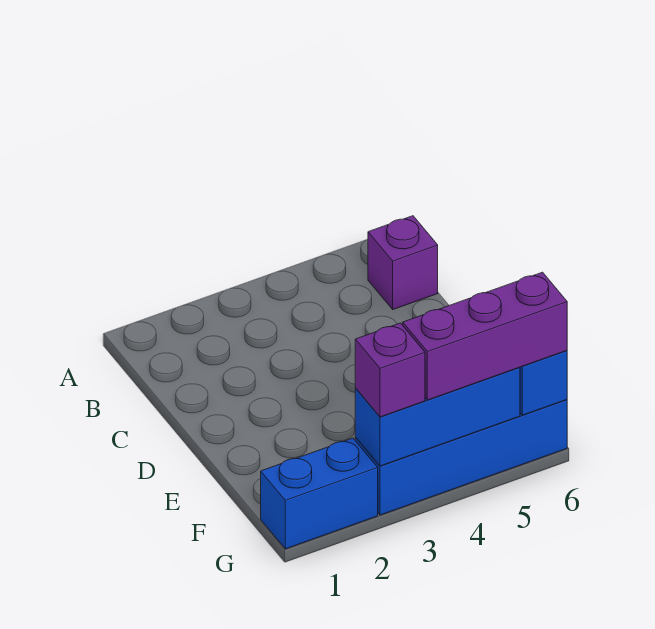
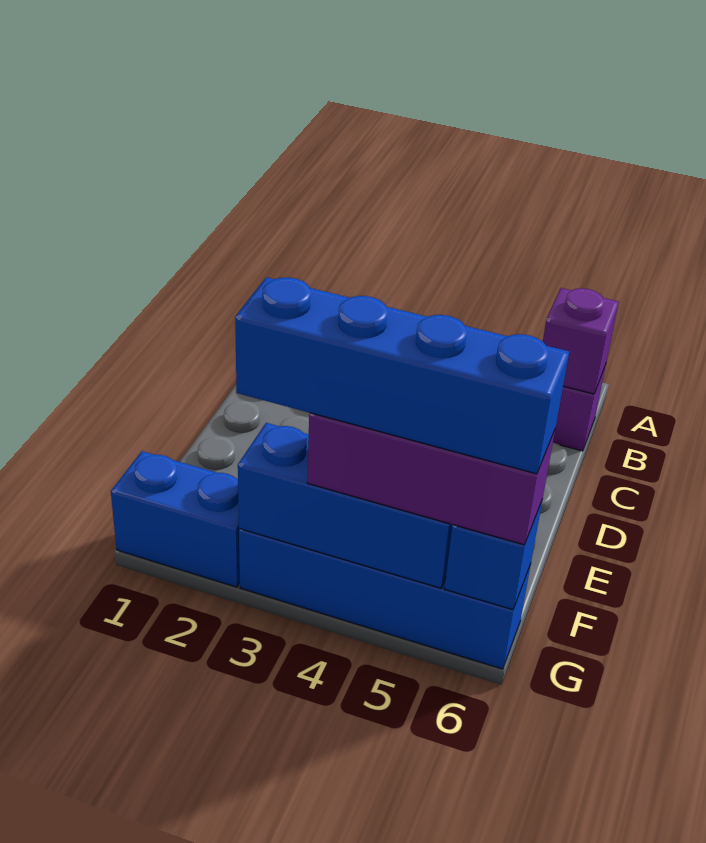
purple brick G3 level 3 -> purple brick B6 level 2
none -> blue brick G3:G6 level 4

